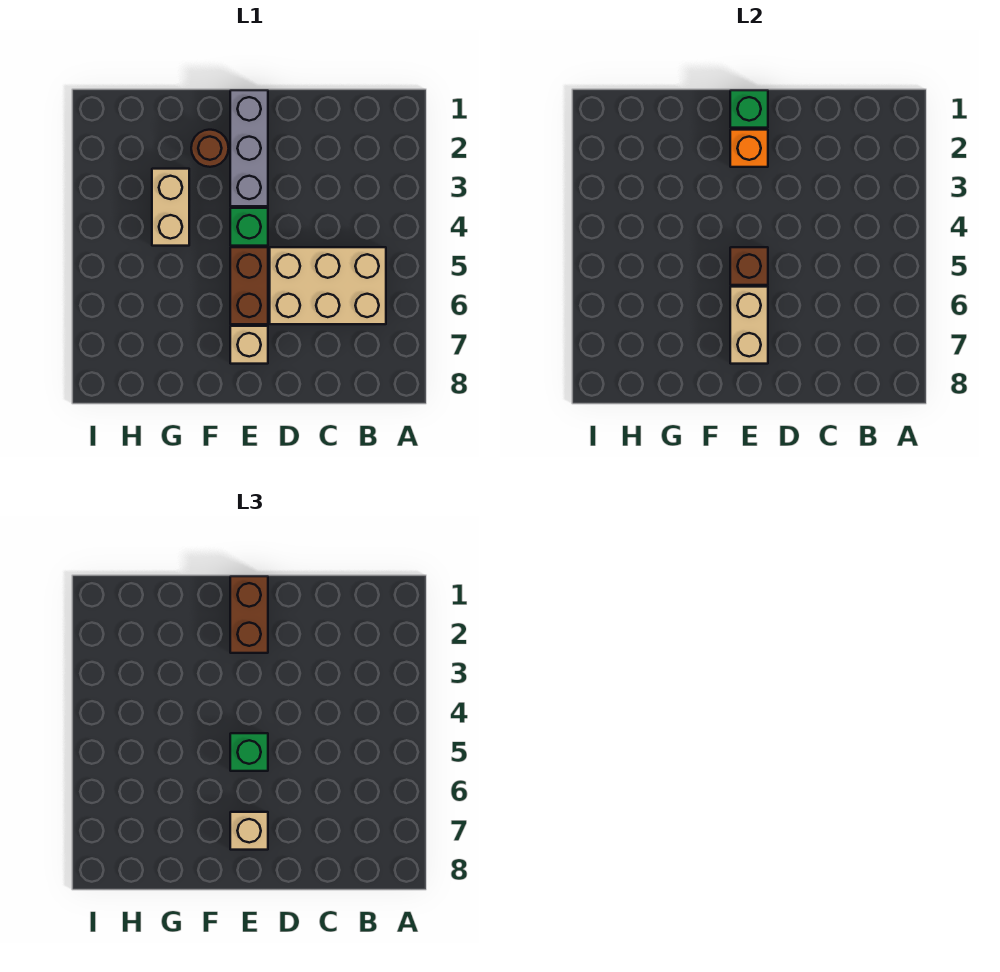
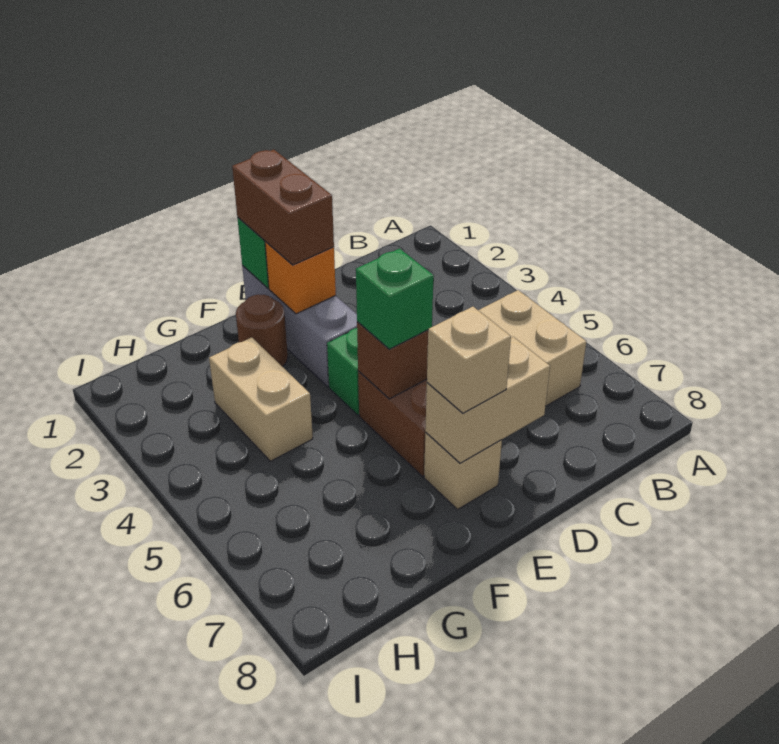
tan brick E6:E7 level 2 -> tan brick D7:E7 level 2

